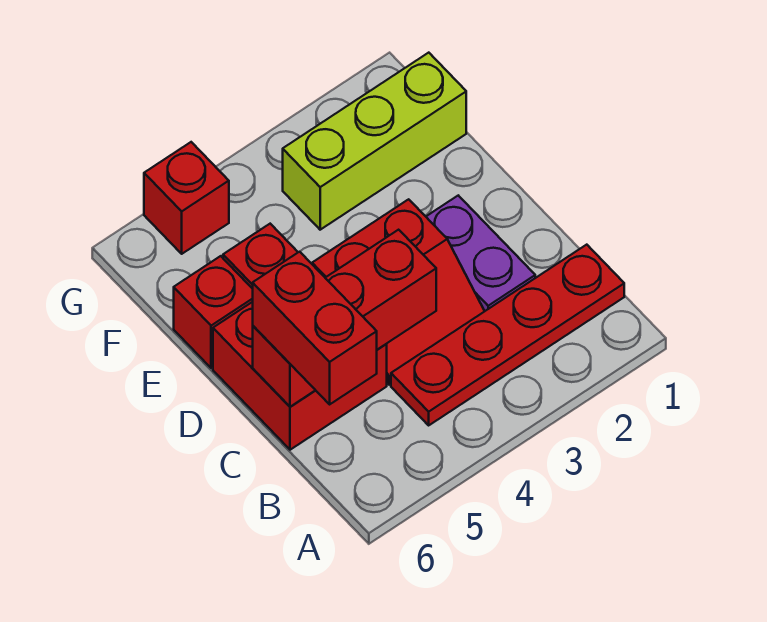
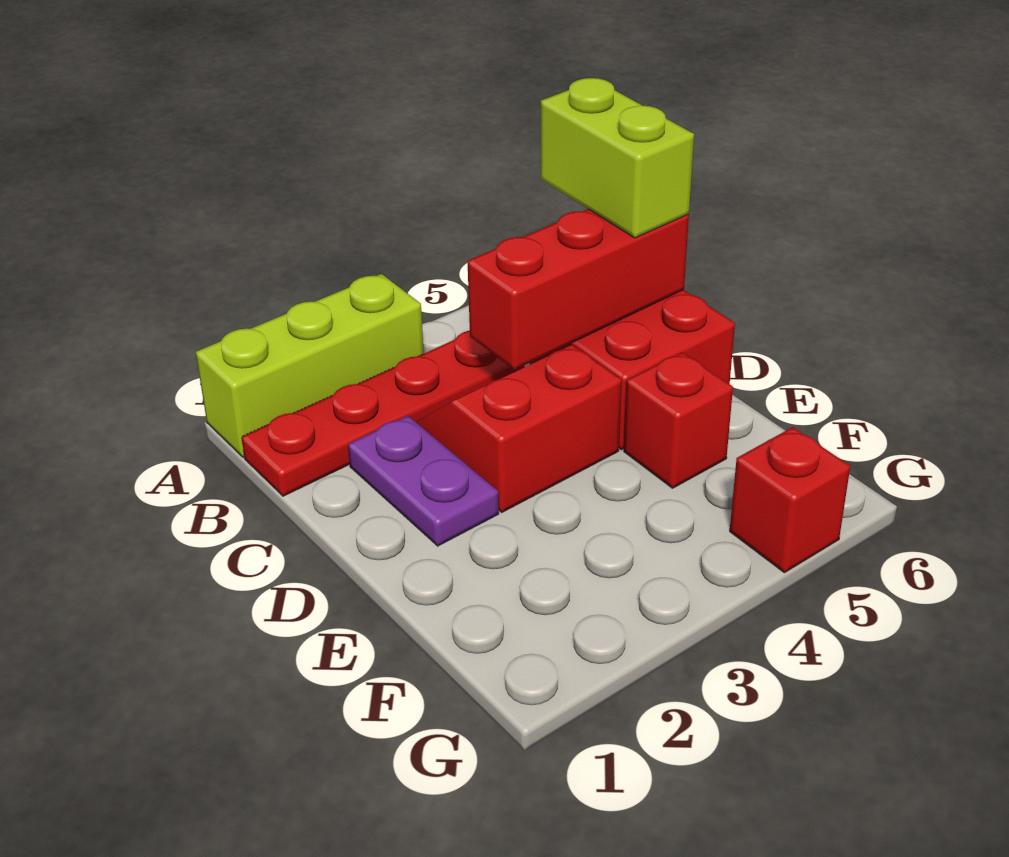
red brick B6:C6 level 3 -> lime brick B6:C6 level 3
red brick E6 level 1 -> none
lime brick F1:F3 level 1 -> lime brick A1:A3 level 1

